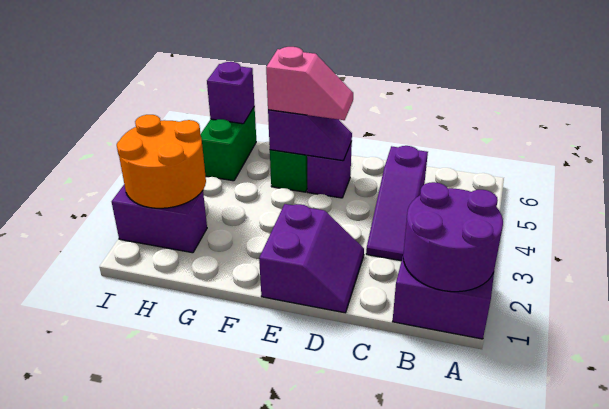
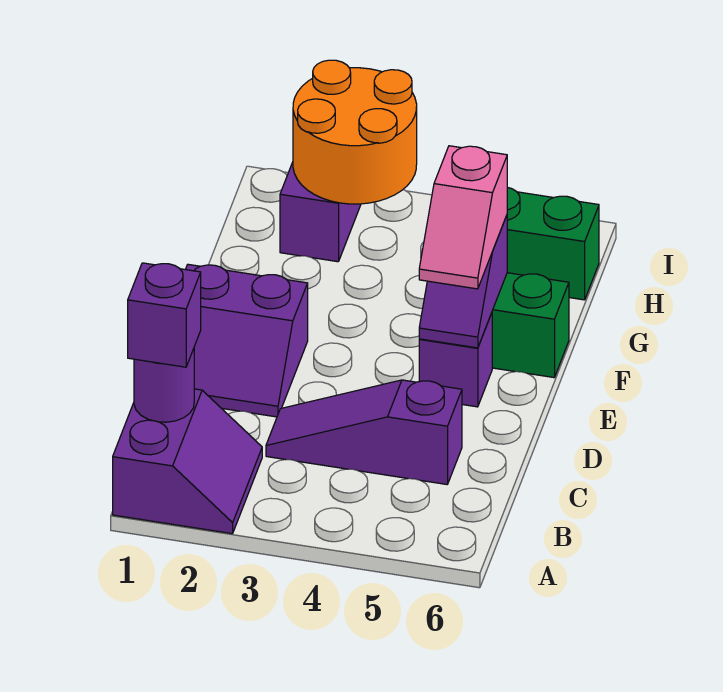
purple round brick A1:B2 level 2 -> purple round brick B1 level 2
purple brick H6 level 2 -> purple brick B1 level 3

